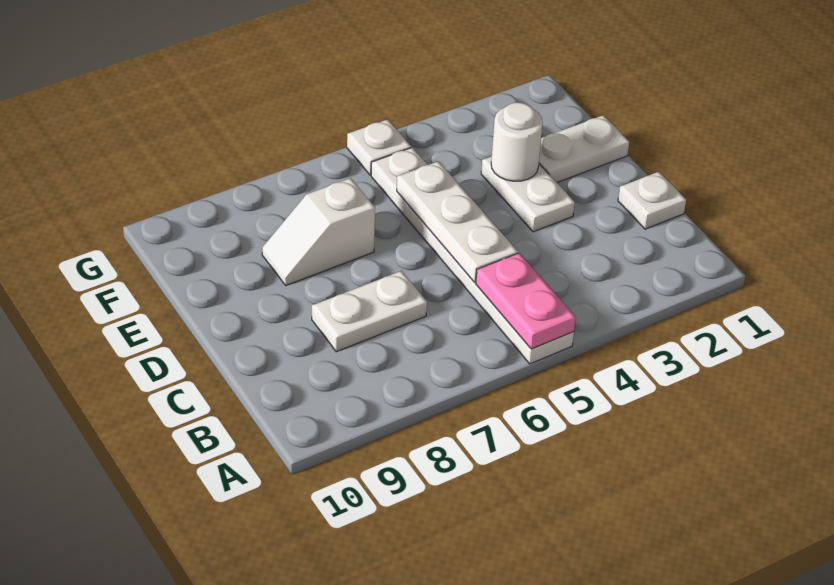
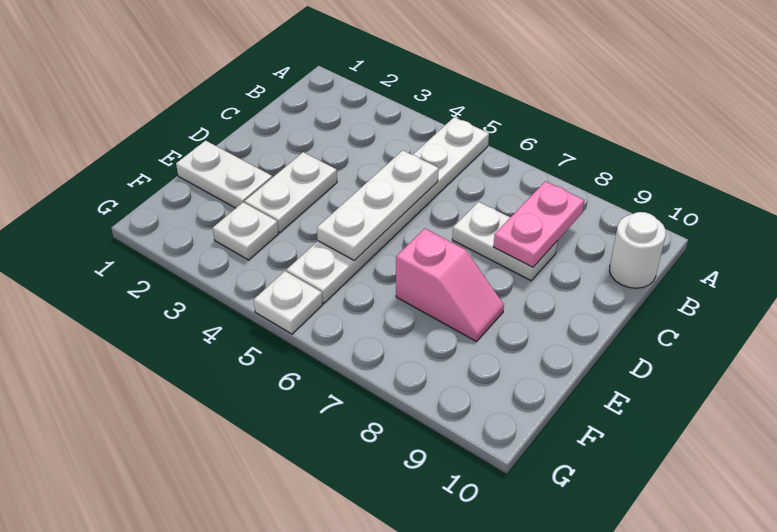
pink plate A5:B5 level 2 -> pink plate B8:C8 level 2
white plate C1 level 1 -> white plate F3 level 1
white round brick E3 level 2 -> white round brick B10 level 1
white slope E7:E8 level 1 top 7 -> pink slope E7:E8 level 1 top 7

